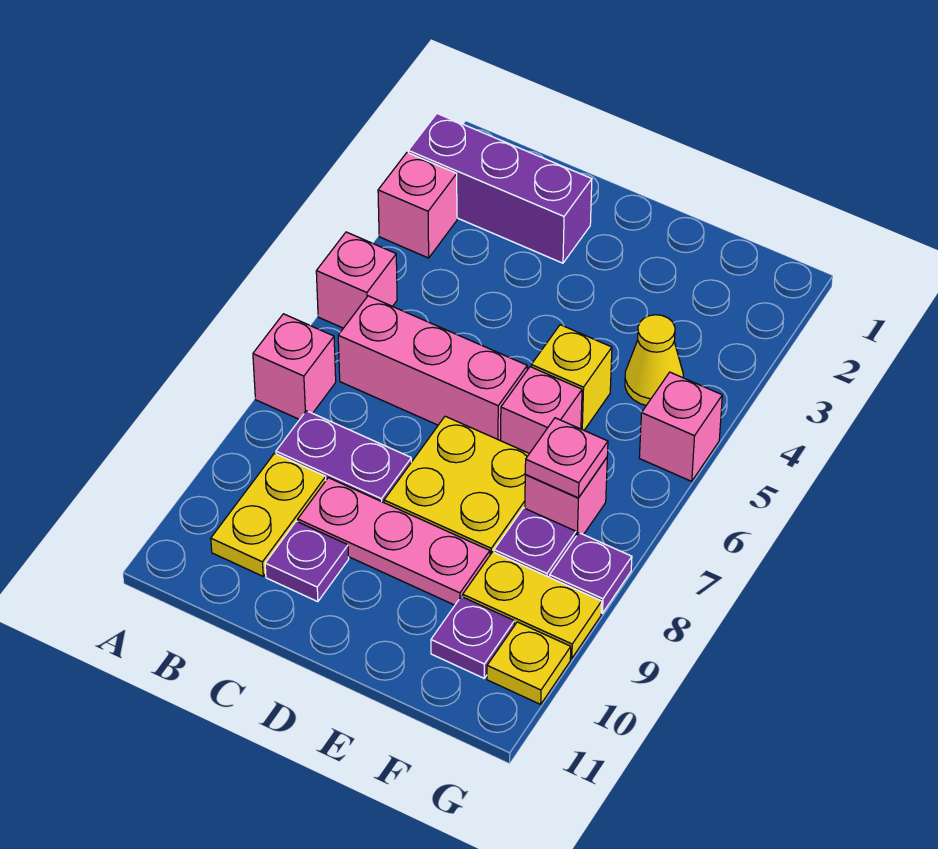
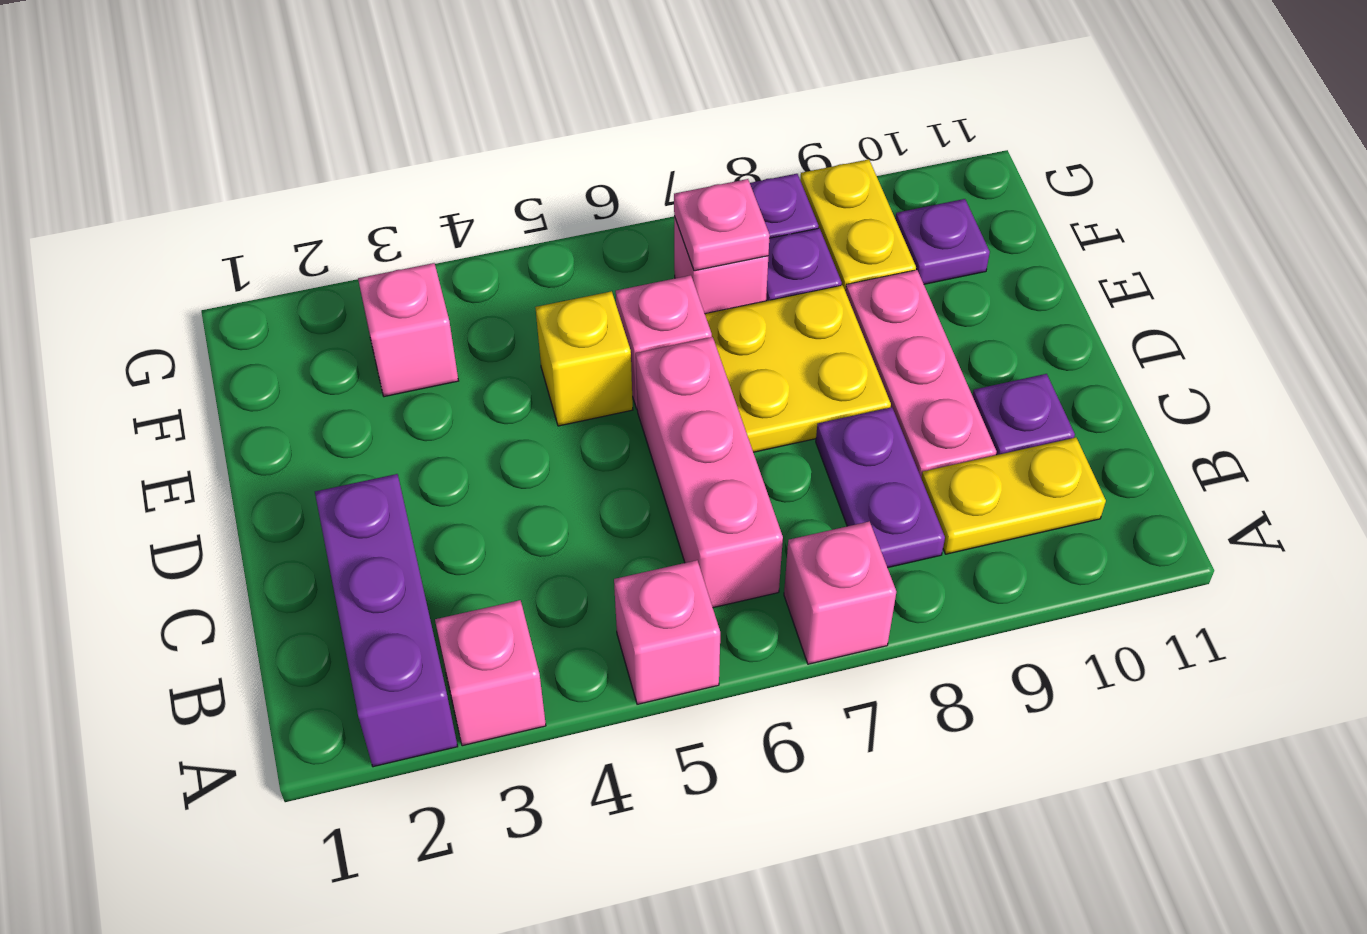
yellow cone F4 level 1 -> none
pink brick G5 level 1 -> pink brick F3 level 1
yellow plate G10 level 1 -> none

